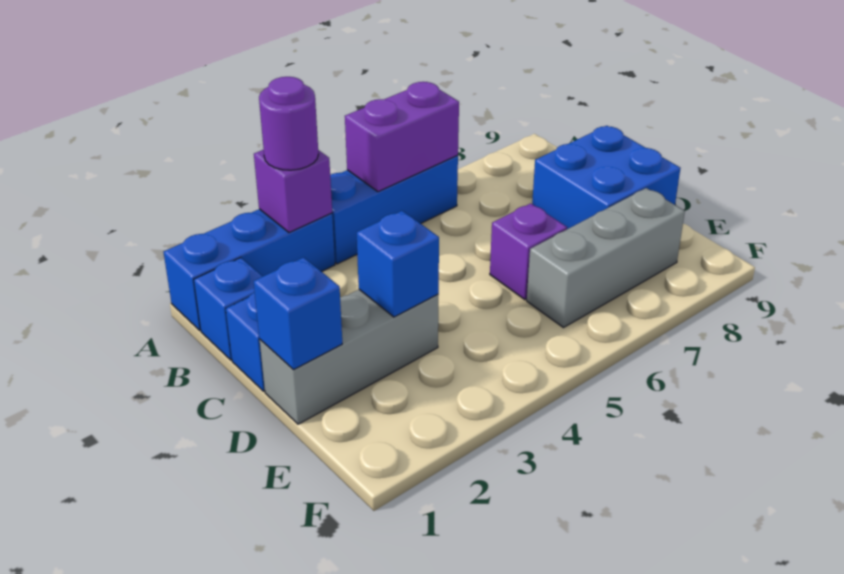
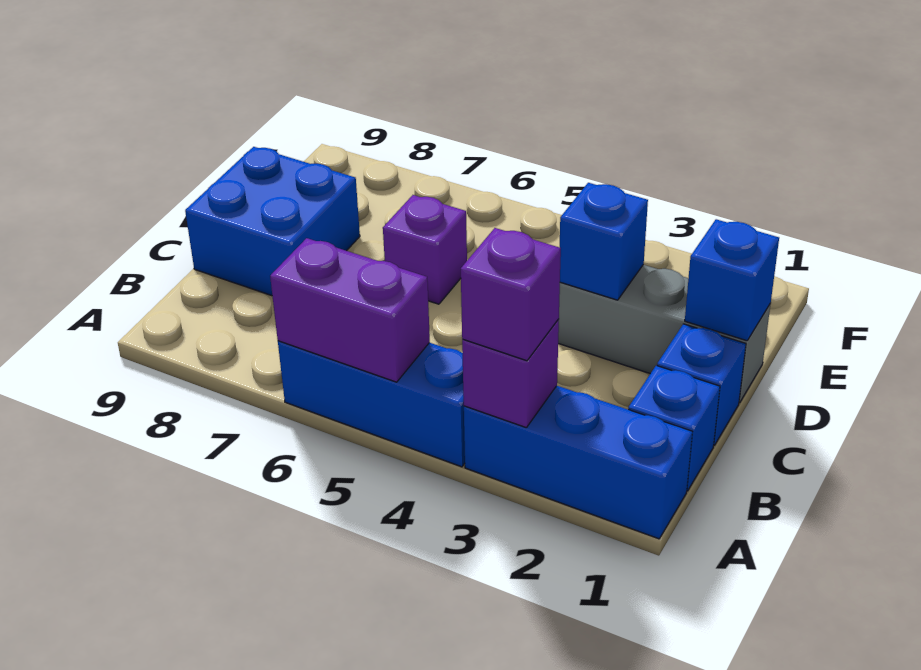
purple round brick A3 level 3 -> purple brick A3 level 3
grey brick E6:E8 level 1 -> none

